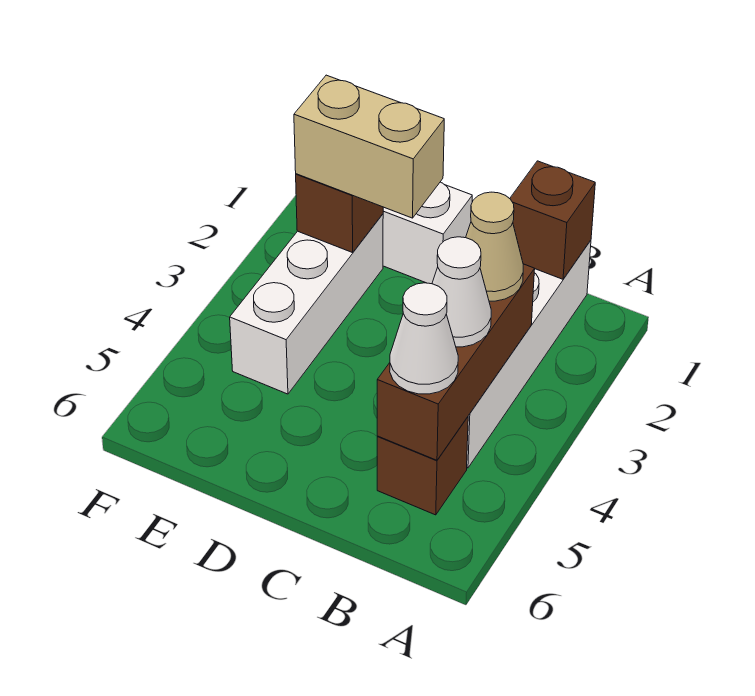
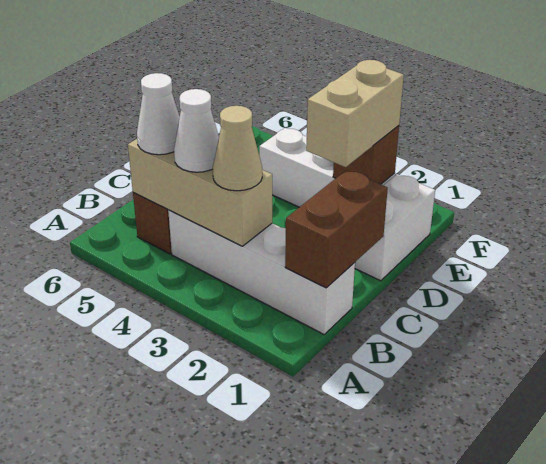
brown brick B1 level 2 -> brown brick B1:C1 level 2
brown brick B3:B5 level 2 -> tan brick B3:B5 level 2

